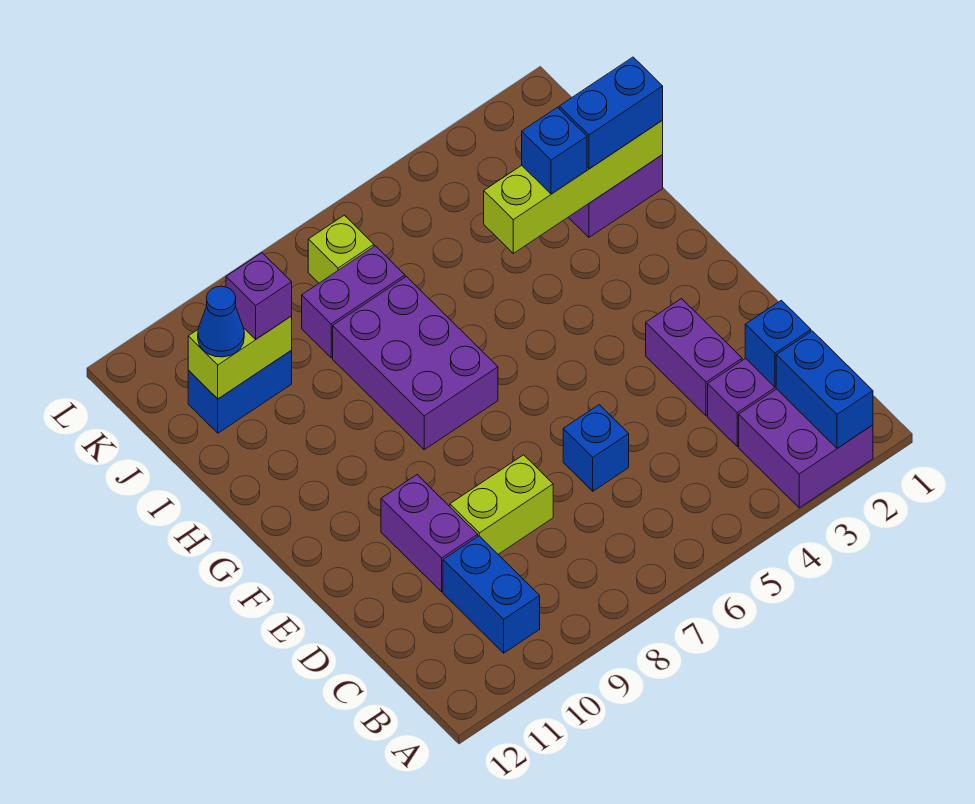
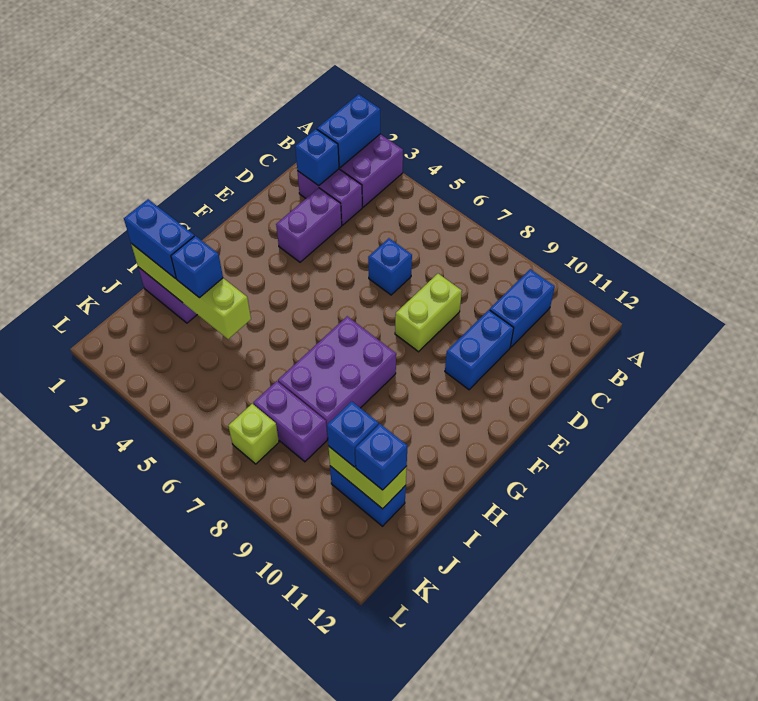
lime brick D8:D9 level 1 -> lime brick D8:E8 level 1
purple brick D10:E10 level 1 -> blue brick D10:E10 level 1
purple brick J10 level 3 -> blue brick J10 level 3
blue cone J11 level 3 -> blue brick J11 level 3

